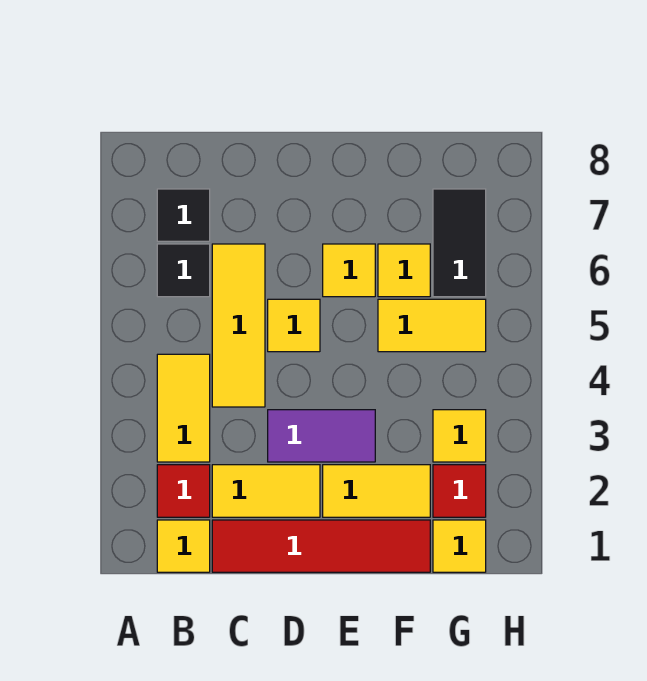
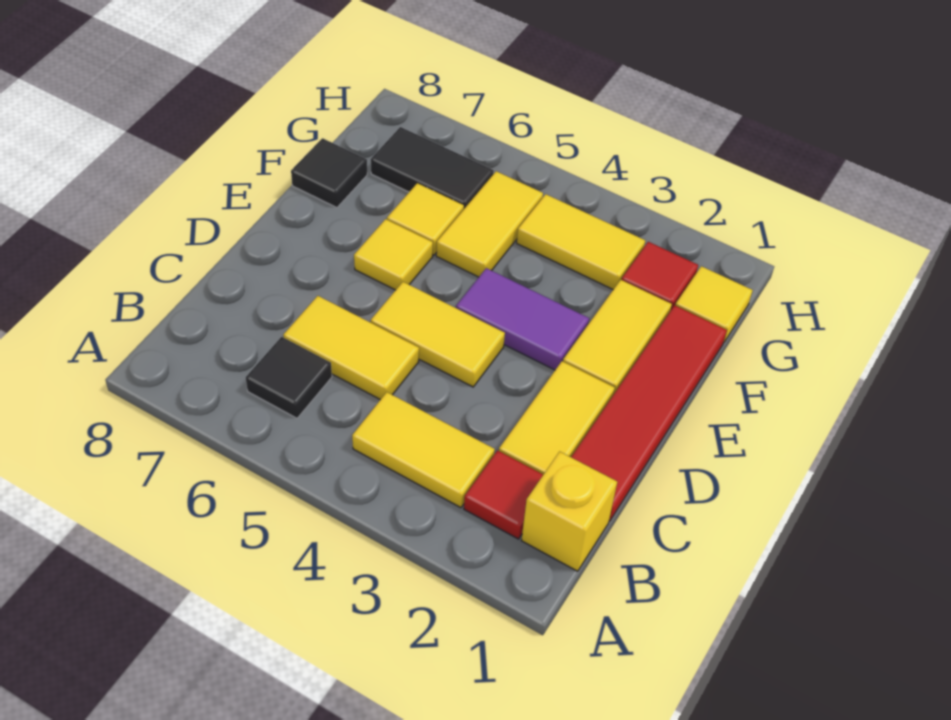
yellow tile B1 level 1 -> yellow brick B1 level 1
black tile B7 level 1 -> black tile F8 level 1
yellow tile C4:C6 level 1 -> yellow tile C5:C6 level 1
purple tile D3:E3 level 1 -> purple tile E3:E4 level 1
yellow tile D5 level 1 -> yellow tile D4:D5 level 1
yellow tile G3 level 1 -> yellow tile G3:G4 level 1

